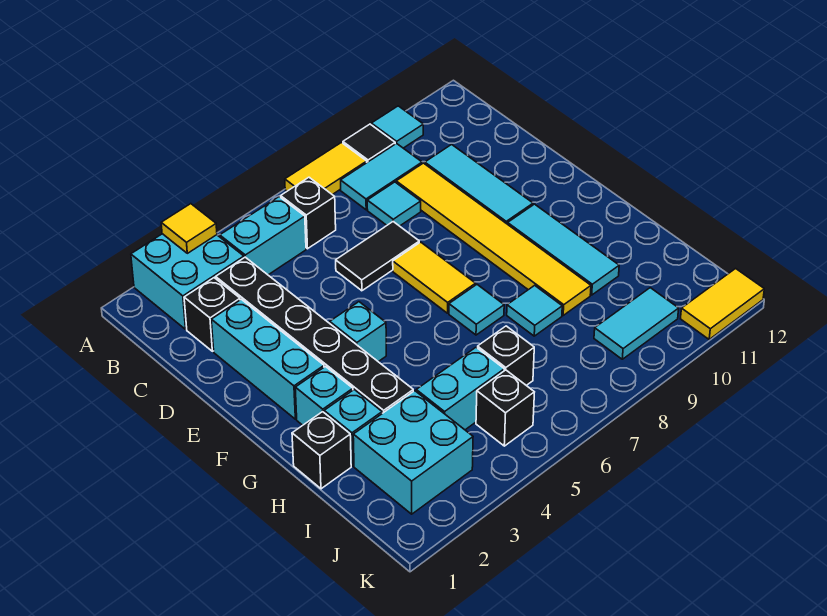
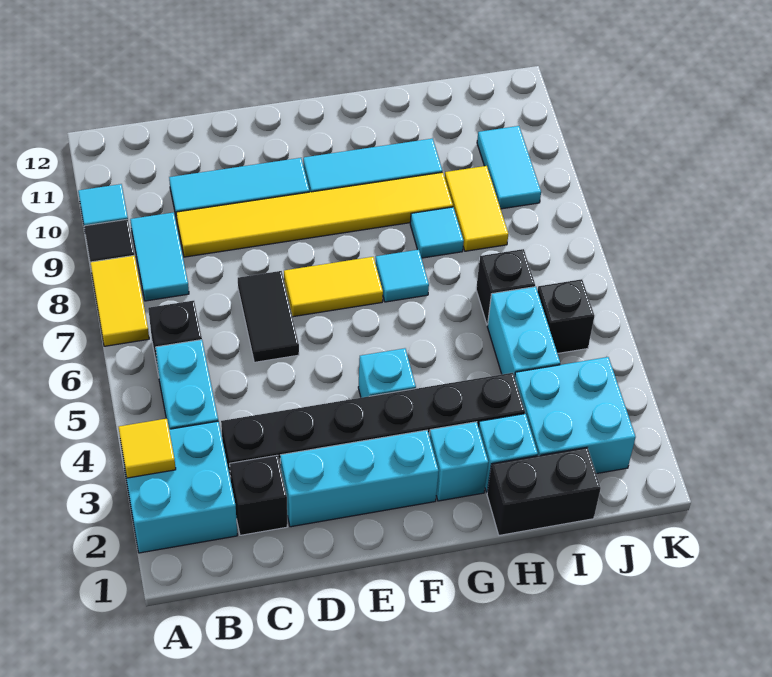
cyan tile C8 level 1 -> none
black brick H1 level 1 -> black brick H1:I1 level 1
yellow tile K11:K12 level 1 -> yellow tile I8:I9 level 1

